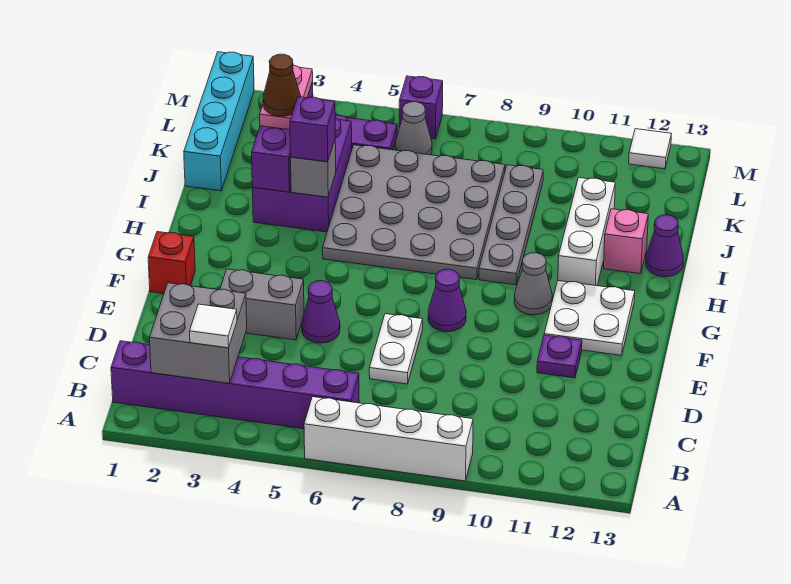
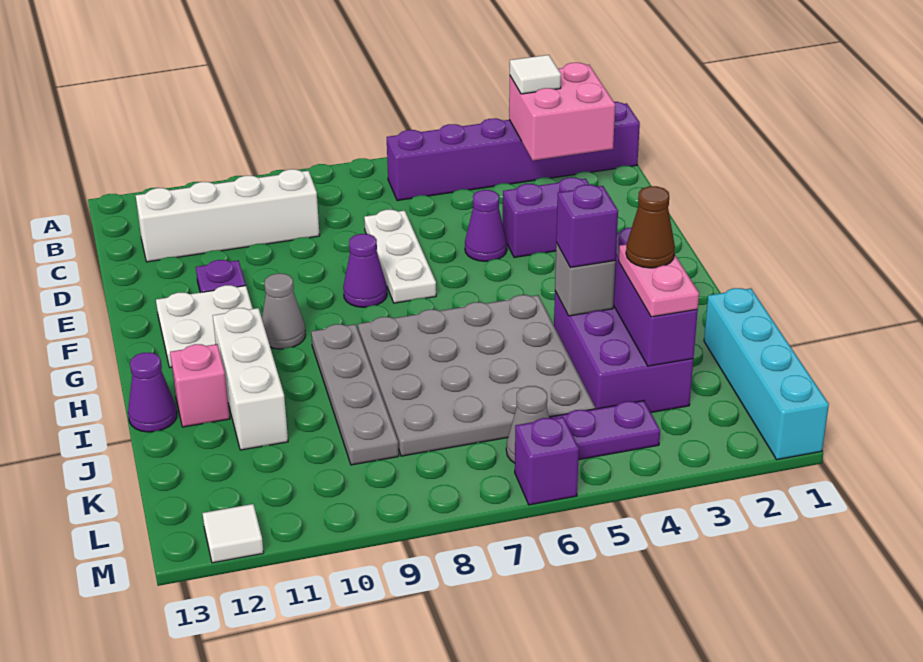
white brick A6:A9 level 1 -> white brick C9:C12 level 1
grey brick B2:C3 level 2 -> pink brick B2:C3 level 2
white plate D7:E7 level 1 -> white plate D7:F7 level 1
grey brick E3:E4 level 1 -> purple brick E3:E4 level 1
red brick F1 level 1 -> none

